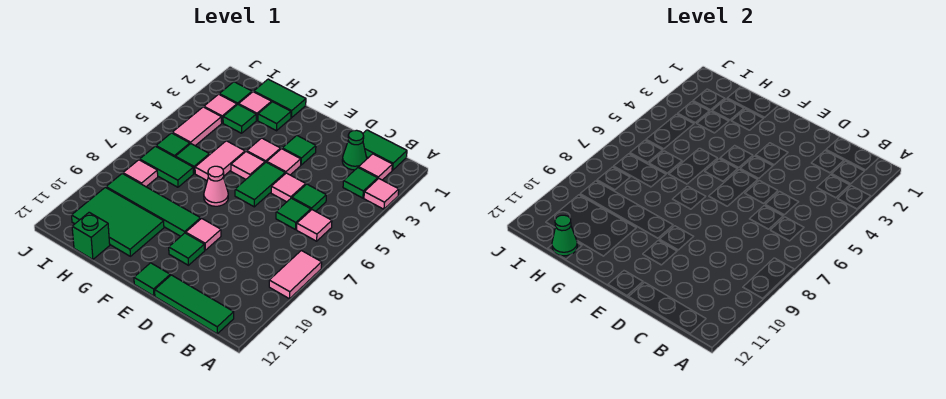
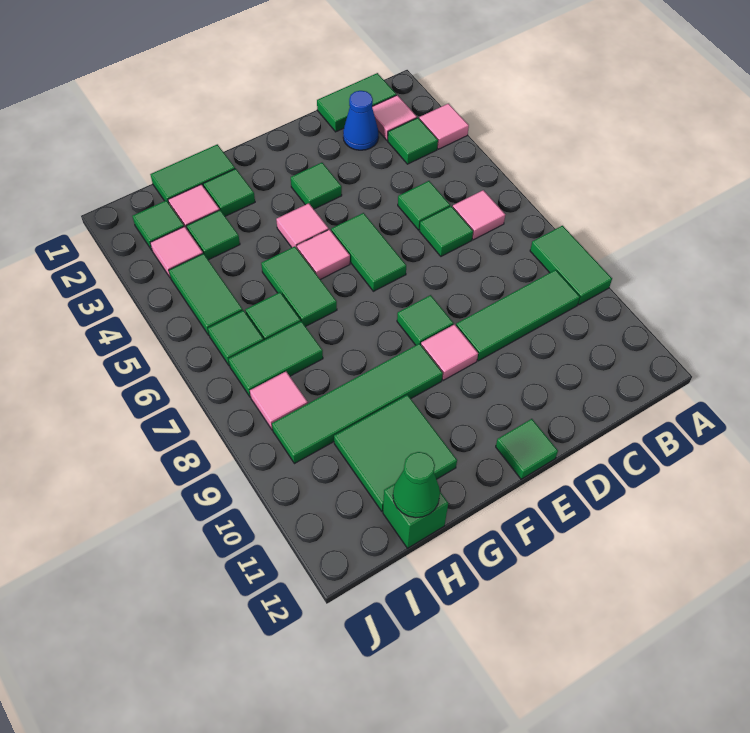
pink tile A8:A9 level 1 -> green tile A8:A9 level 1
green tile B12:D12 level 1 -> green tile B9:D9 level 1
green cone C2 level 1 -> blue cone C2 level 1
pink tile D5 level 1 -> none
pink tile E4 level 1 -> none
green tile E10 level 1 -> green tile E8 level 1
pink cone F7 level 1 -> none
pink tile G5:G6 level 1 -> green tile G5:G6 level 1
green tile G10:I11 level 1 -> green tile G10:H11 level 1
pink tile I4:I5 level 1 -> green tile I4:I5 level 1

